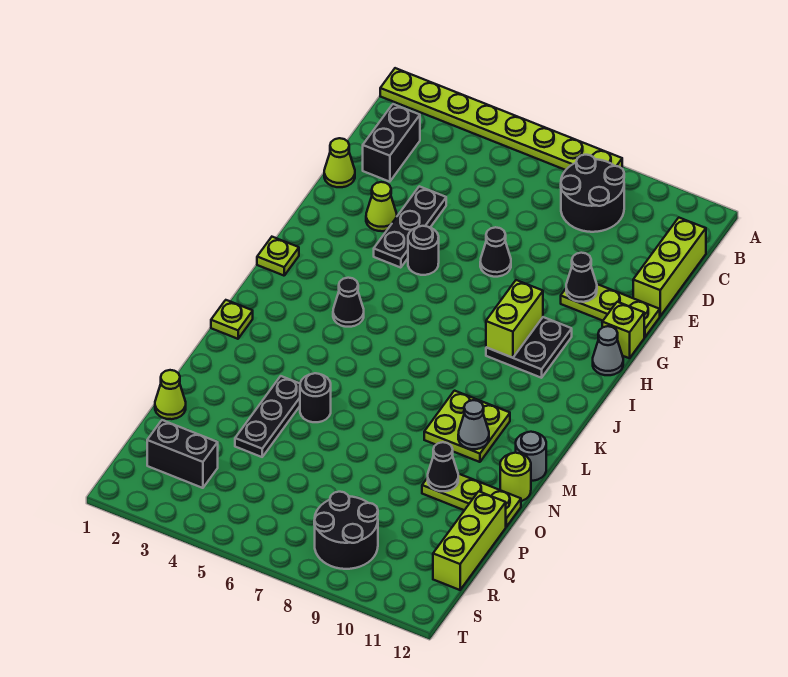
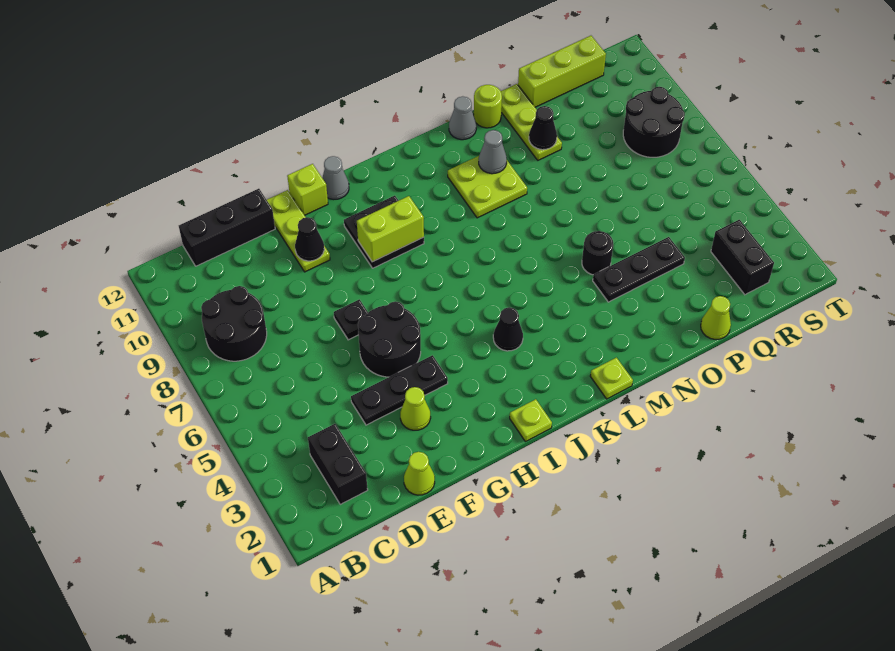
lime plate A1:A8 level 1 -> none
black brick C2:D2 level 1 -> black brick C2:C3 level 1
lime brick C12:E12 level 1 -> black brick C12:E12 level 1
black cone F7 level 1 -> black plate F7 level 1
black round brick G5 level 1 -> black round brick F5:G6 level 1
grey round brick M12 level 1 -> grey cone M12 level 1

